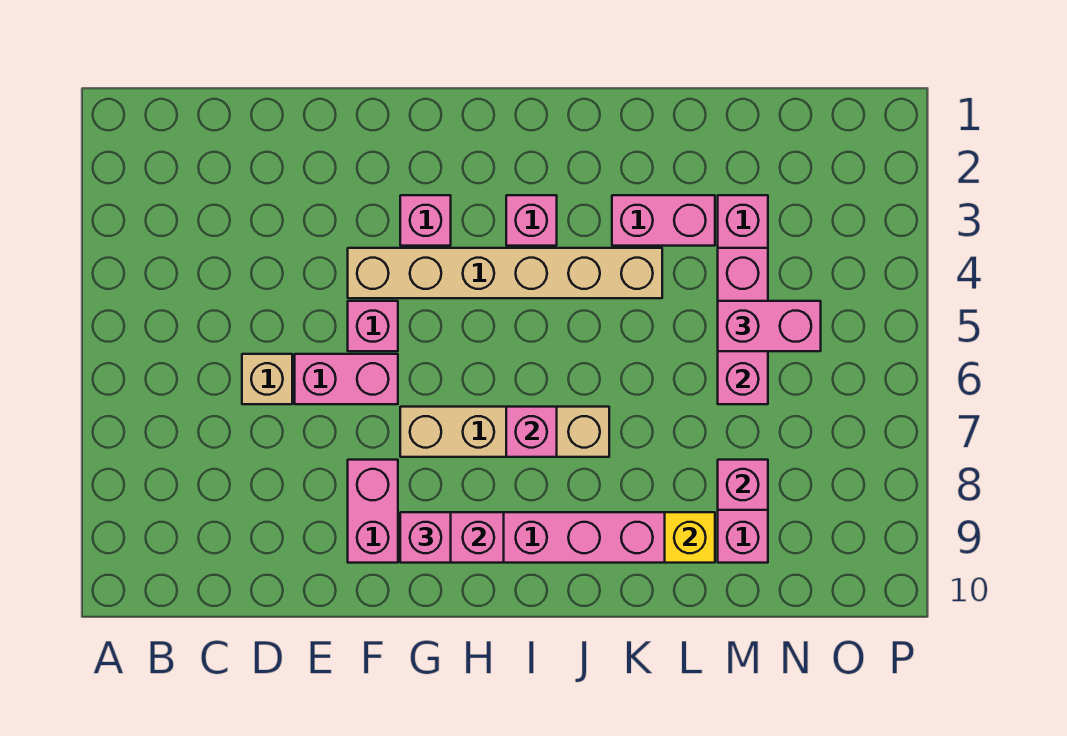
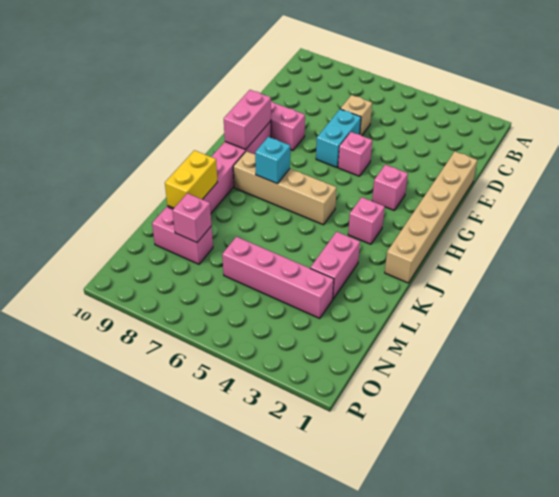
pink brick E6:F6 level 1 -> cyan brick E6:F6 level 1
tan brick F4:K4 level 1 -> tan brick E1:J1 level 1
tan brick G7:J7 level 1 -> tan brick I5:I8 level 1
pink brick G9 level 3 -> none
pink brick I7 level 2 -> cyan brick I7 level 2
yellow brick L9 level 2 -> yellow brick K9:L9 level 2
pink brick M4:M6 level 2 -> none
pink brick M5:N5 level 3 -> none

